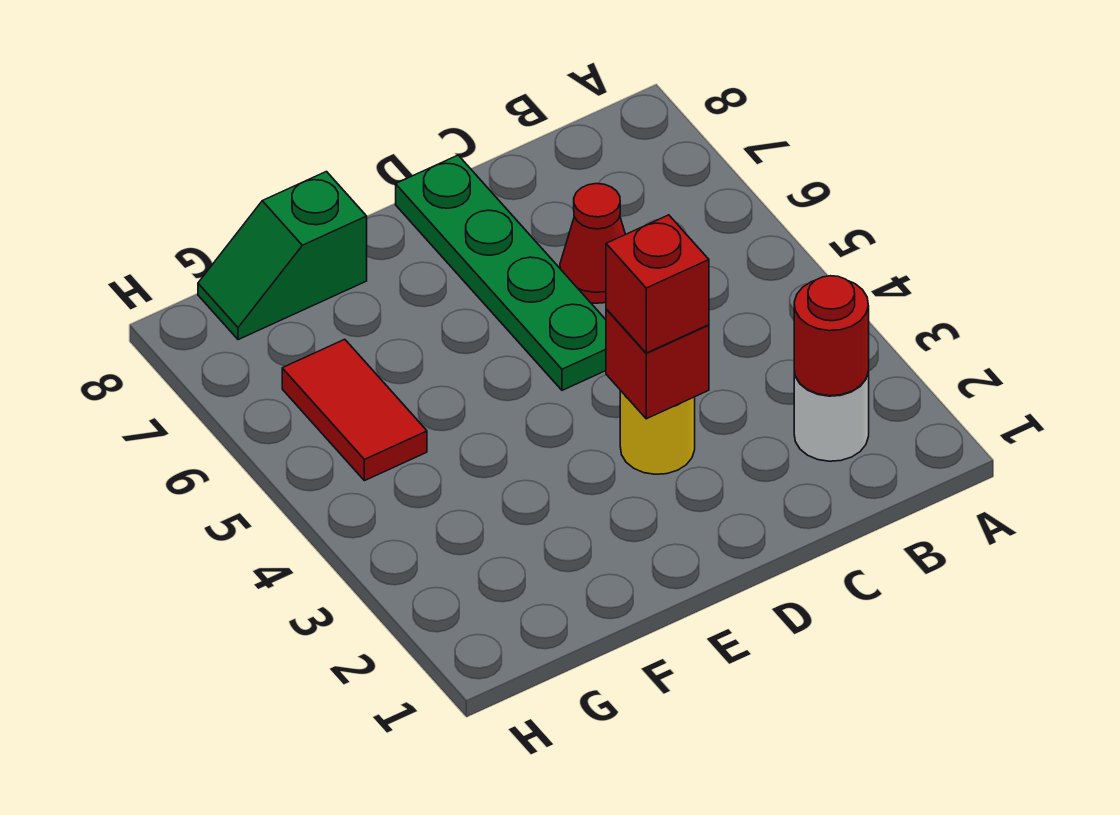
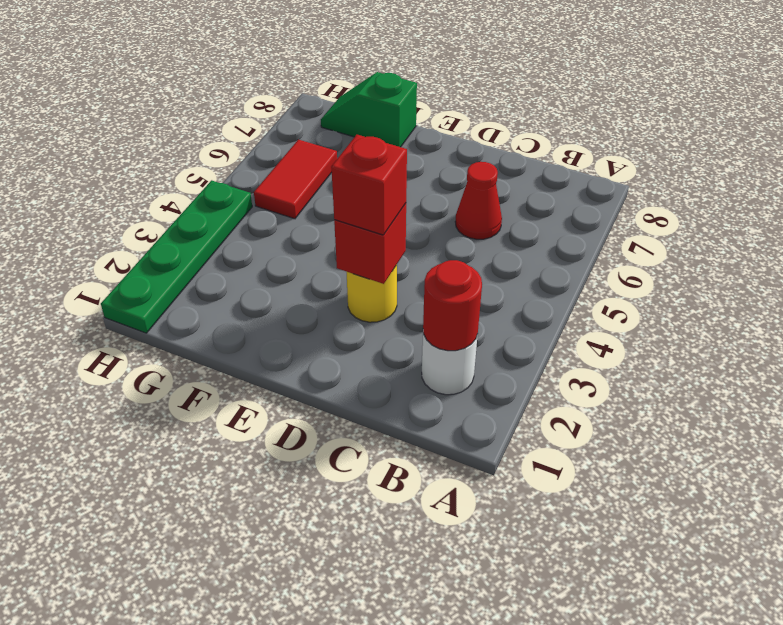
green plate D5:D8 level 1 -> green plate H1:H4 level 1

